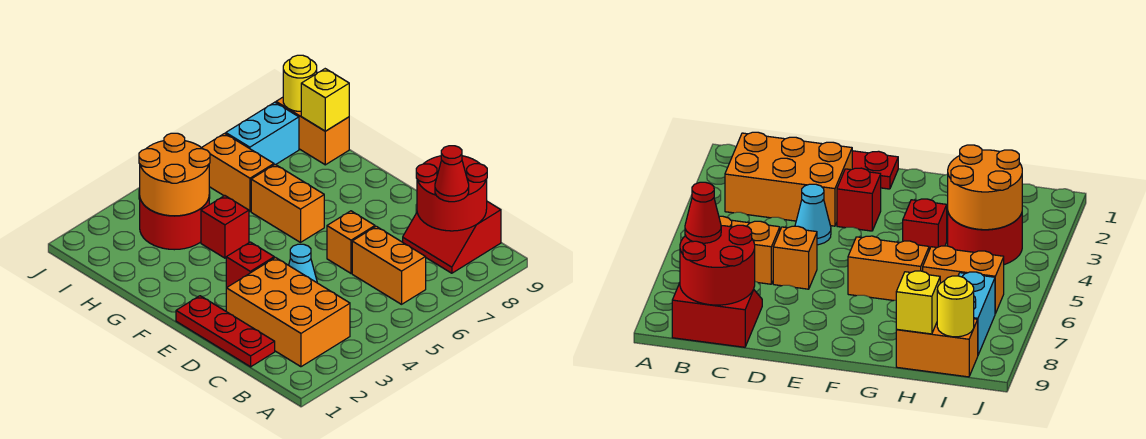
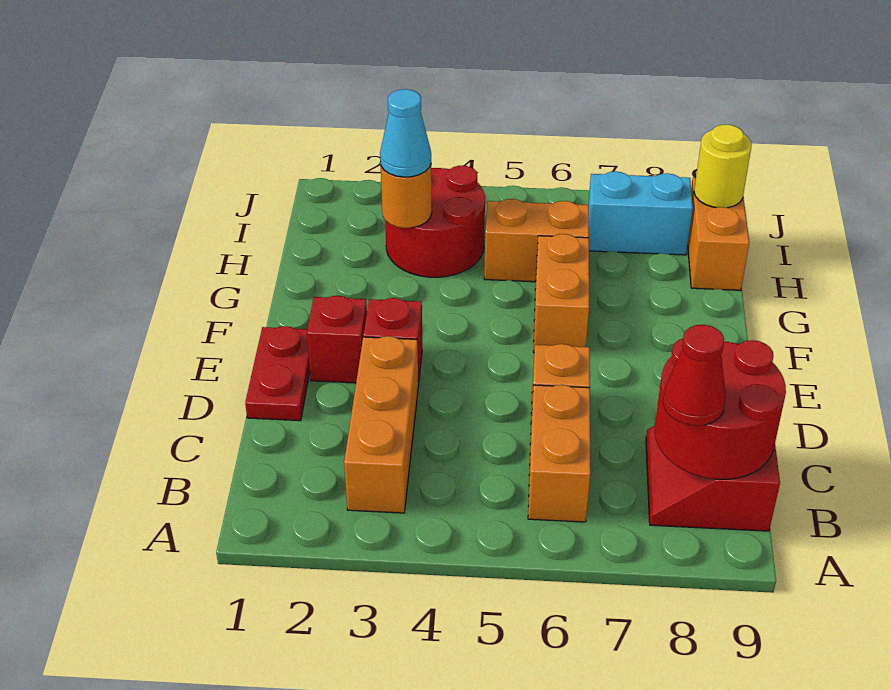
orange brick B2:D3 level 1 -> orange brick B3:D3 level 1
red plate C1:E1 level 1 -> red plate D1:E1 level 1
cyan cone D4 level 1 -> cyan cone H3 level 3
red brick G4 level 1 -> red brick E2 level 1
orange round brick H3:I4 level 2 -> orange round brick H3 level 2
orange brick H6:I6 level 1 -> orange brick H5:H6 level 1
yellow brick H9 level 2 -> none

